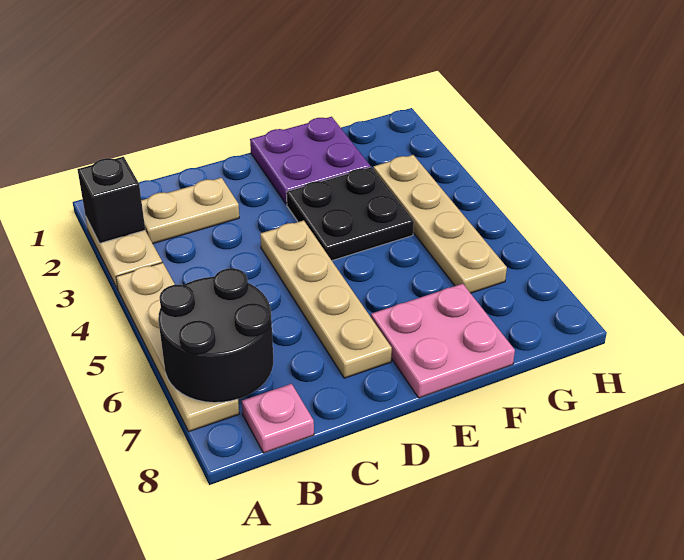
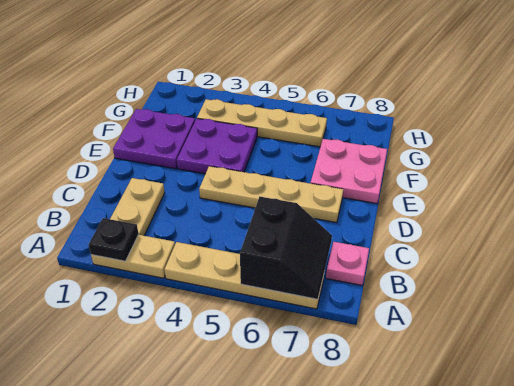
black brick A2 level 2 -> black plate A2 level 2
black round brick A6:B7 level 2 -> black slope A6:B7 level 2 top 6
black plate E3:F4 level 1 -> purple plate E3:F4 level 1

